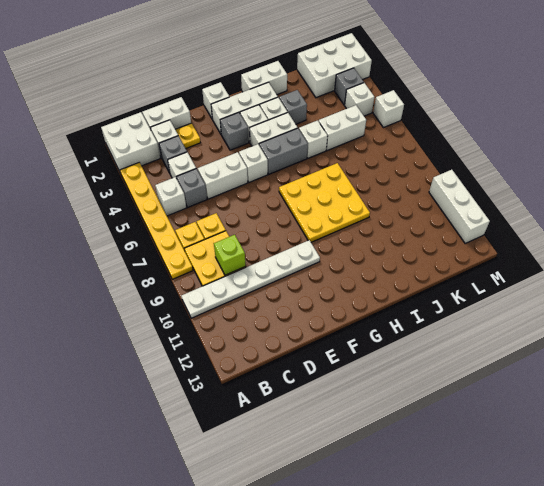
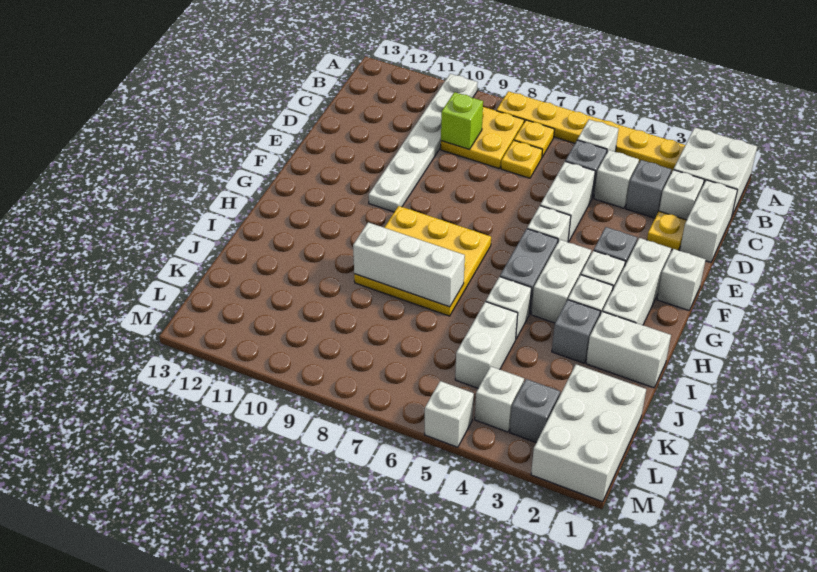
white brick H1:I1 level 1 -> white brick I1:I2 level 1
white brick M10:M12 level 1 -> white brick I7:I9 level 2

